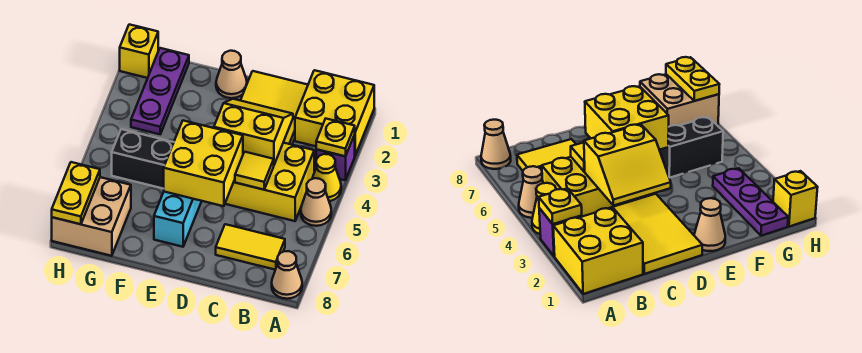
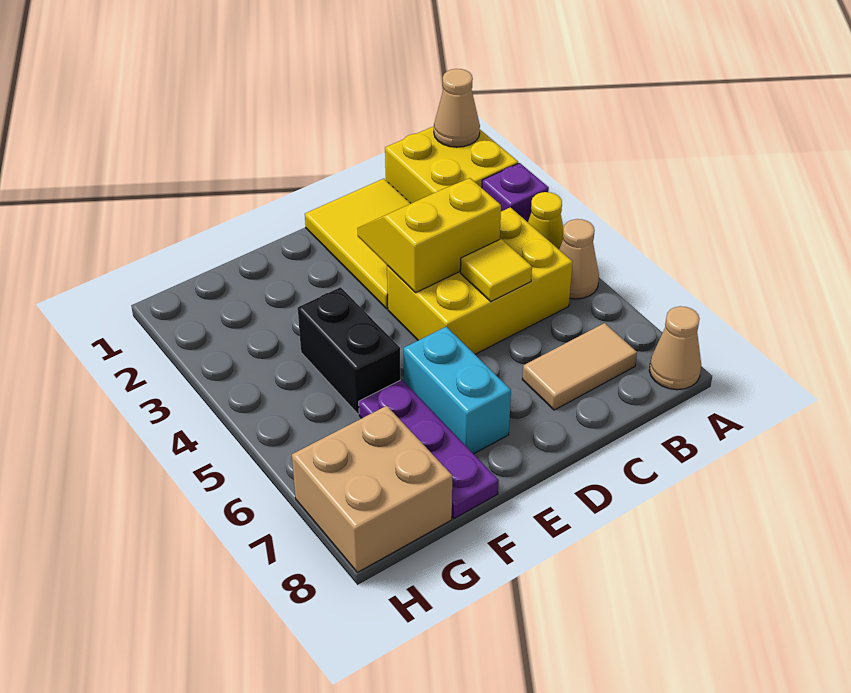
yellow plate A3 level 2 -> none
yellow tile B7:C7 level 1 -> tan tile B7:C7 level 1
yellow brick D5:E6 level 2 -> none
tan cone E1 level 1 -> tan cone A1 level 2
black brick F5:G5 level 1 -> black brick F4:F5 level 1
purple plate G1:G3 level 1 -> purple plate F6:F8 level 1
yellow brick H1 level 1 -> none
yellow plate H7:H8 level 2 -> none

